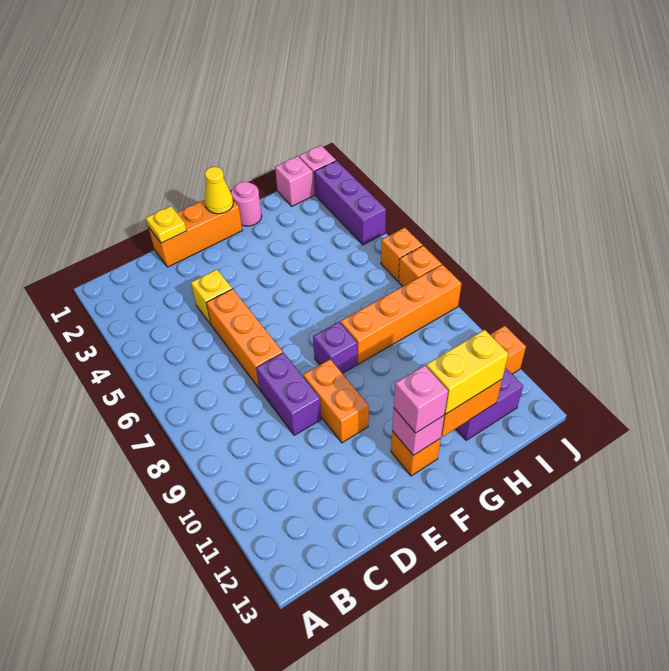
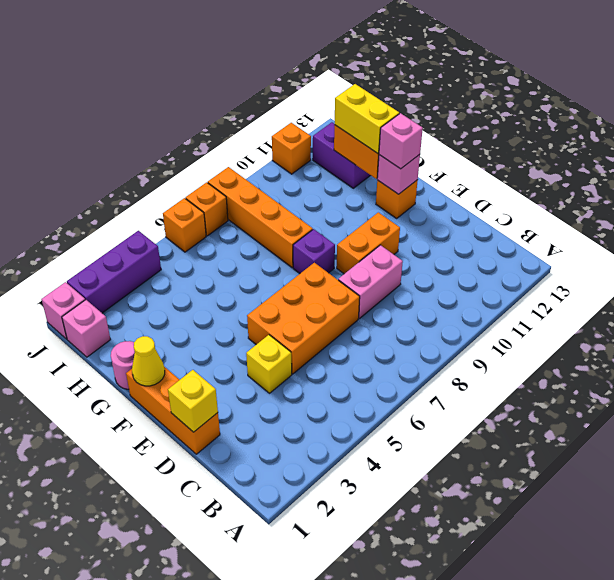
yellow plate D1 level 2 -> yellow brick D1 level 2
orange brick D5:D7 level 1 -> orange brick D5:E7 level 1
purple brick D8:D9 level 1 -> pink brick D8:D9 level 1

